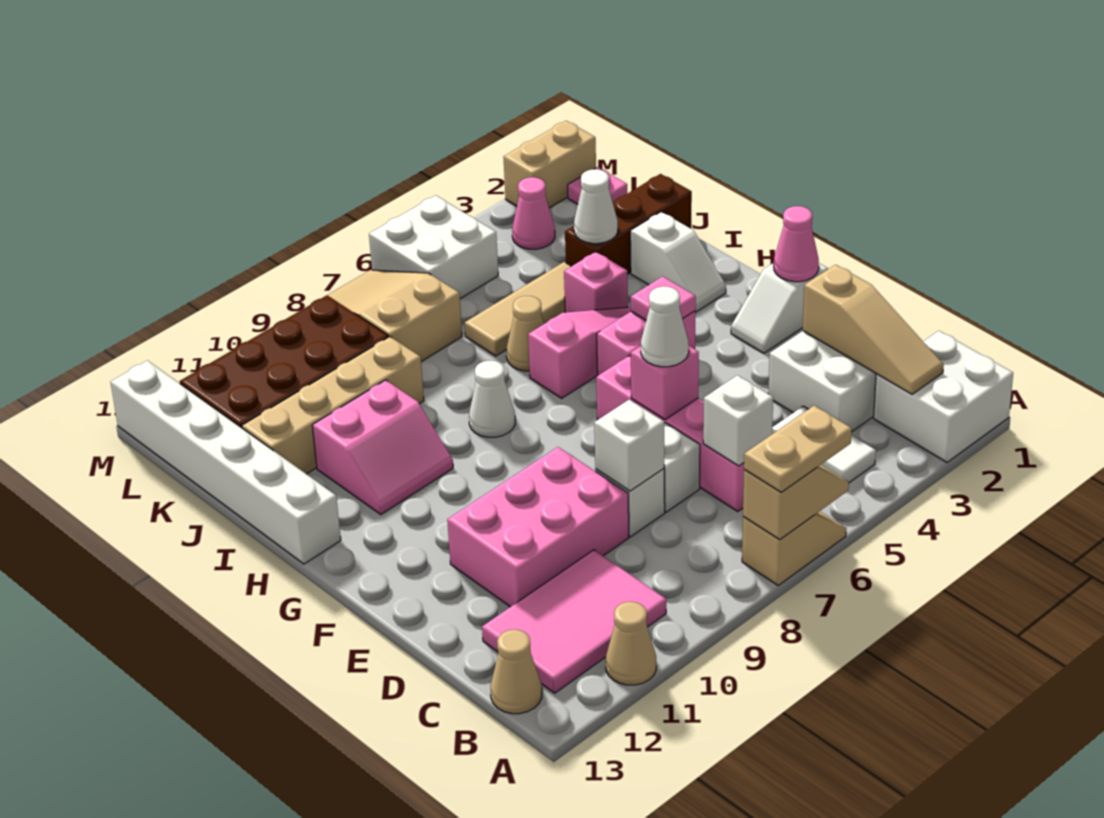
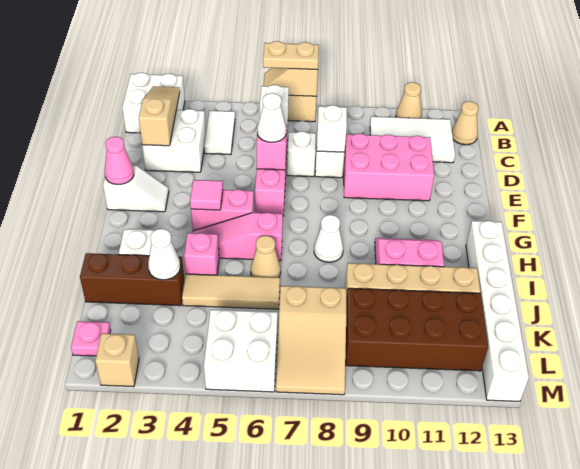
pink tile B10:C12 level 1 -> white tile B10:C12 level 1
pink cone L3 level 1 -> none
tan brick M1:M2 level 1 -> tan brick M2 level 1

